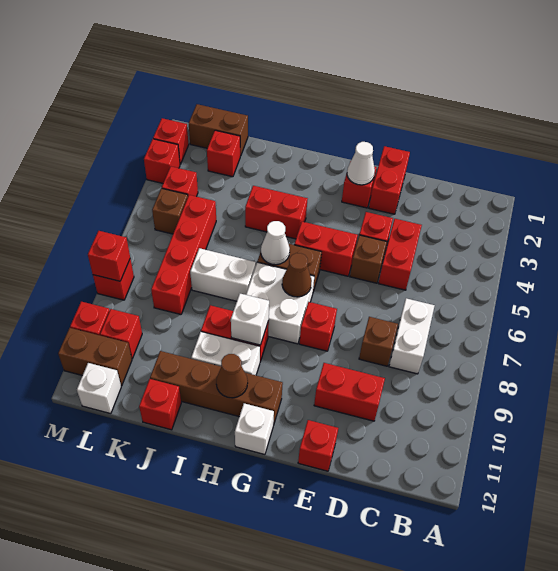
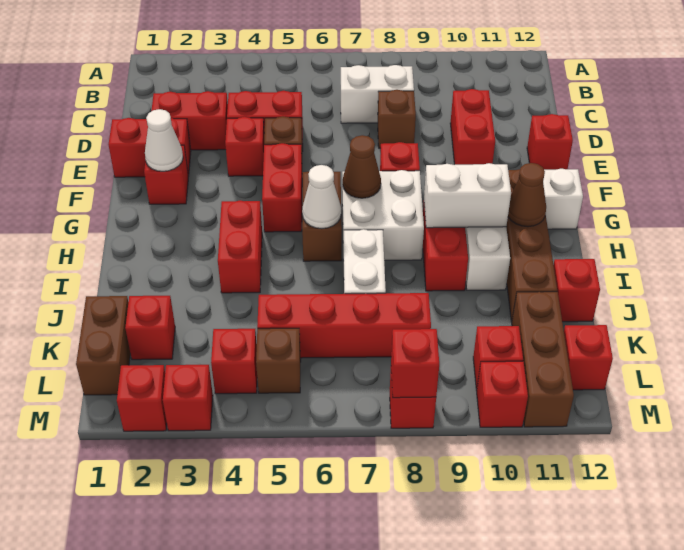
none -> red brick D2:D3 level 1
white brick H9 level 2 -> white brick H9:H10 level 2
brown brick L11:M11 level 1 -> brown brick K11:M11 level 1
white brick L12 level 1 -> red brick L12 level 1

